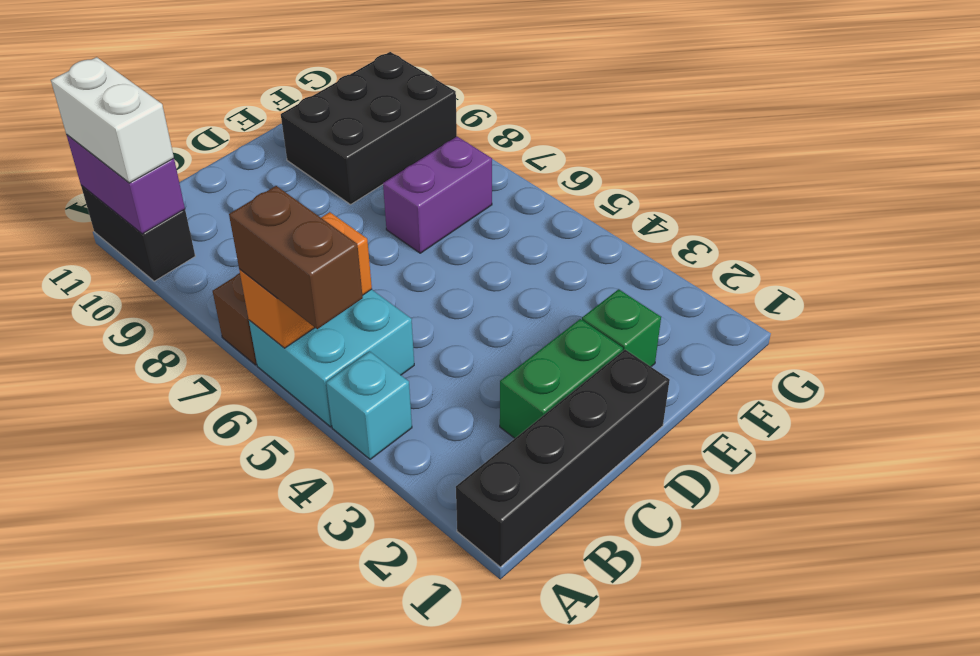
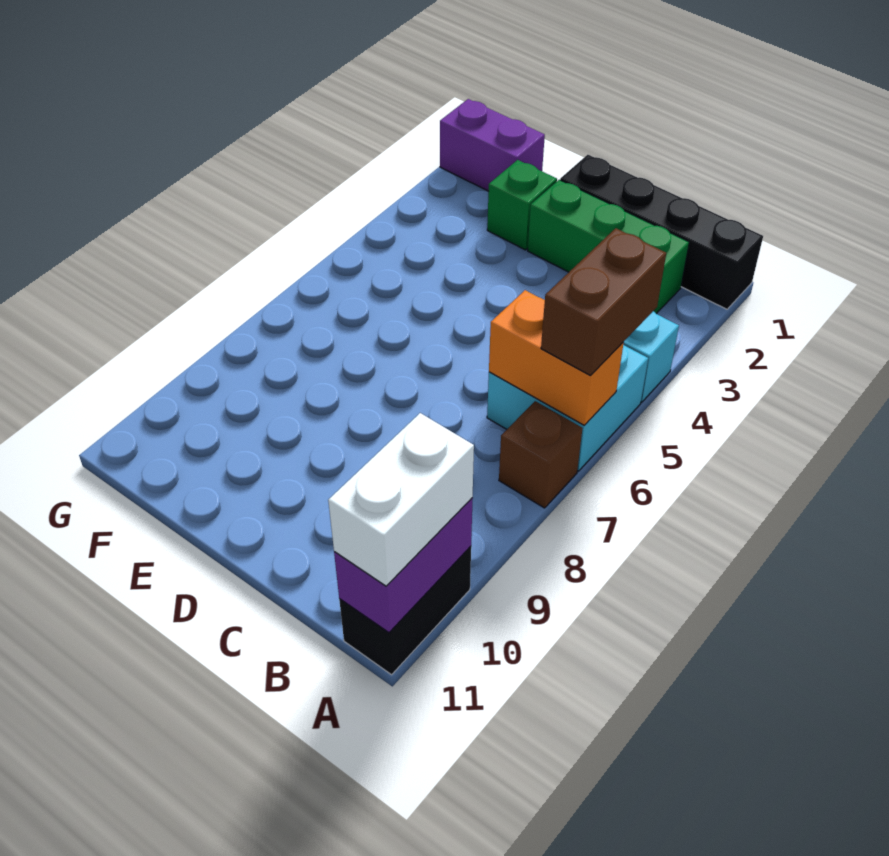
green brick C2:D2 level 1 -> green brick B2:D2 level 1
purple brick E7:F7 level 1 -> purple brick F1:G1 level 1
black brick E9:G10 level 1 -> none

